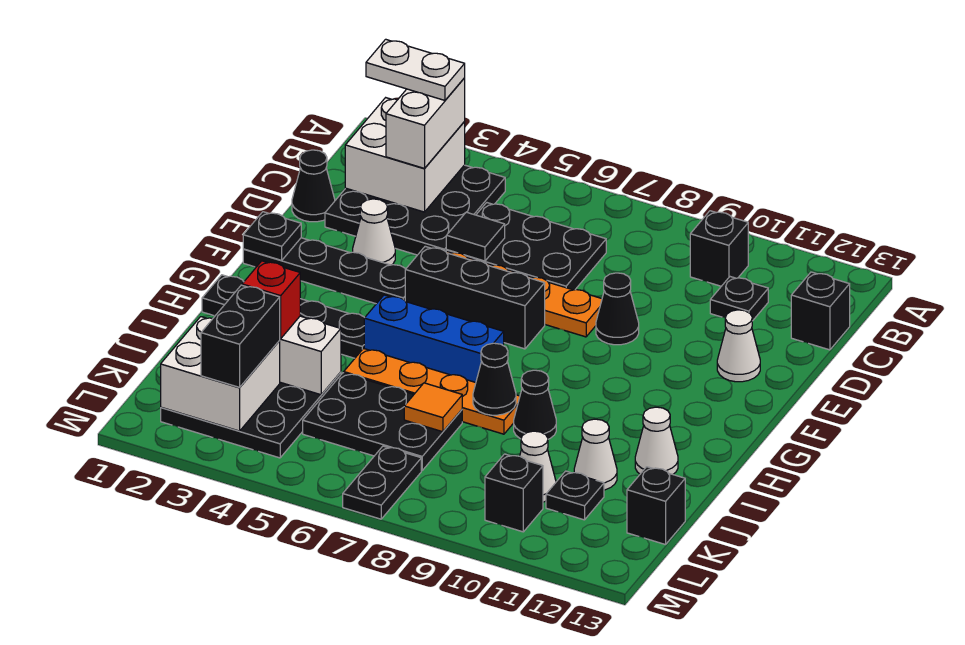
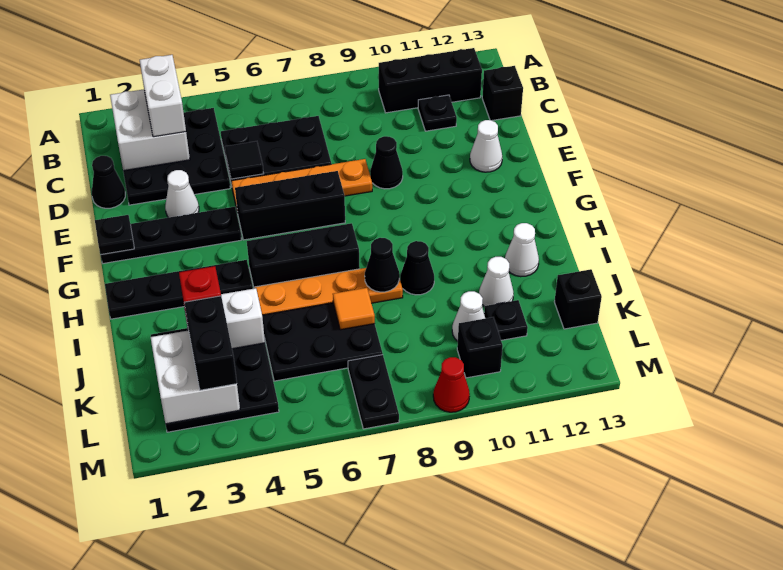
white plate B2:B3 level 4 -> none
black brick B10 level 1 -> black brick B10:B12 level 1
blue brick H5:H7 level 1 -> black brick H5:H7 level 1
none -> red cone M9 level 1

